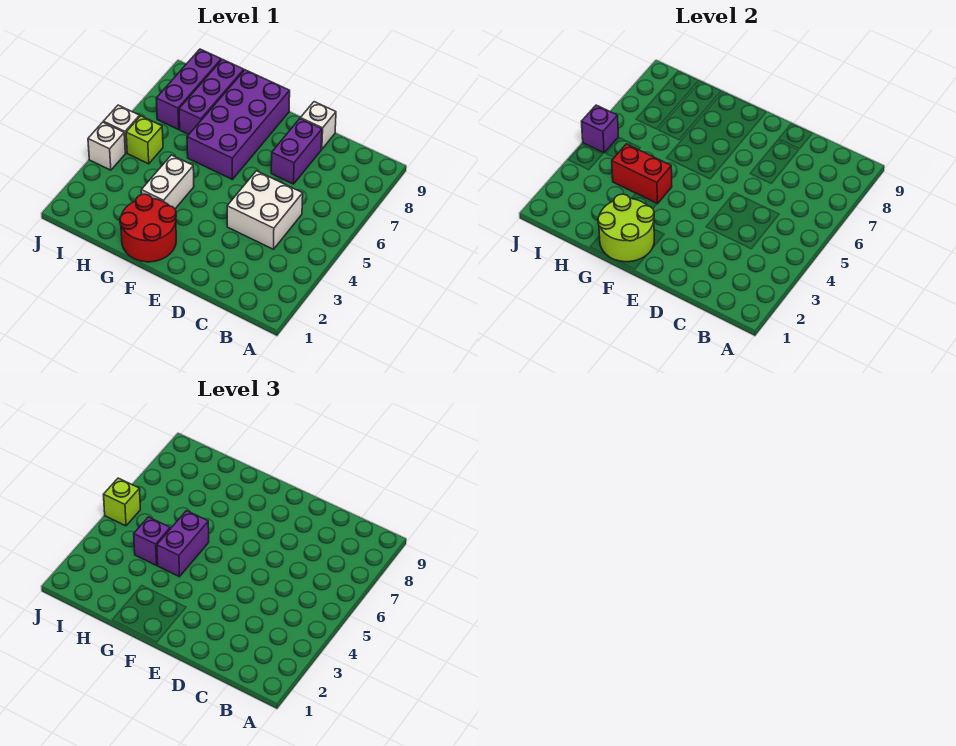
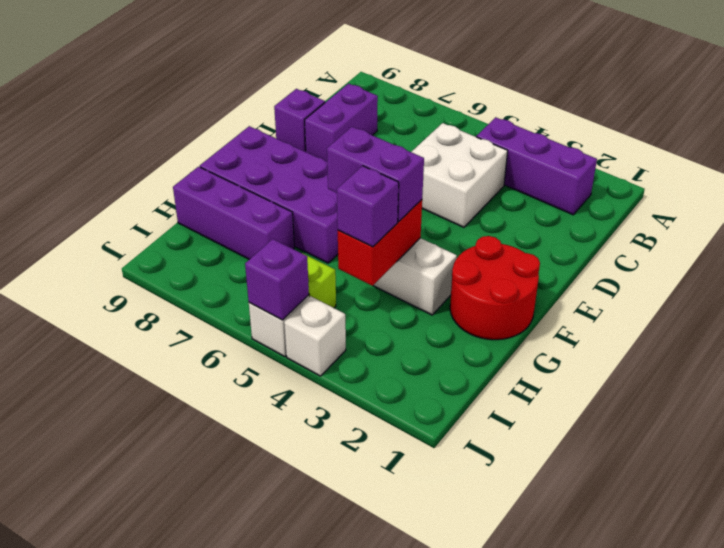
purple brick D7:D8 level 1 -> purple brick C8:D8 level 1
white brick D9 level 1 -> purple brick D9 level 1
lime round brick F1:G2 level 2 -> none
purple brick I7:I9 level 1 -> purple brick B2:B4 level 1
lime brick J5 level 3 -> none

